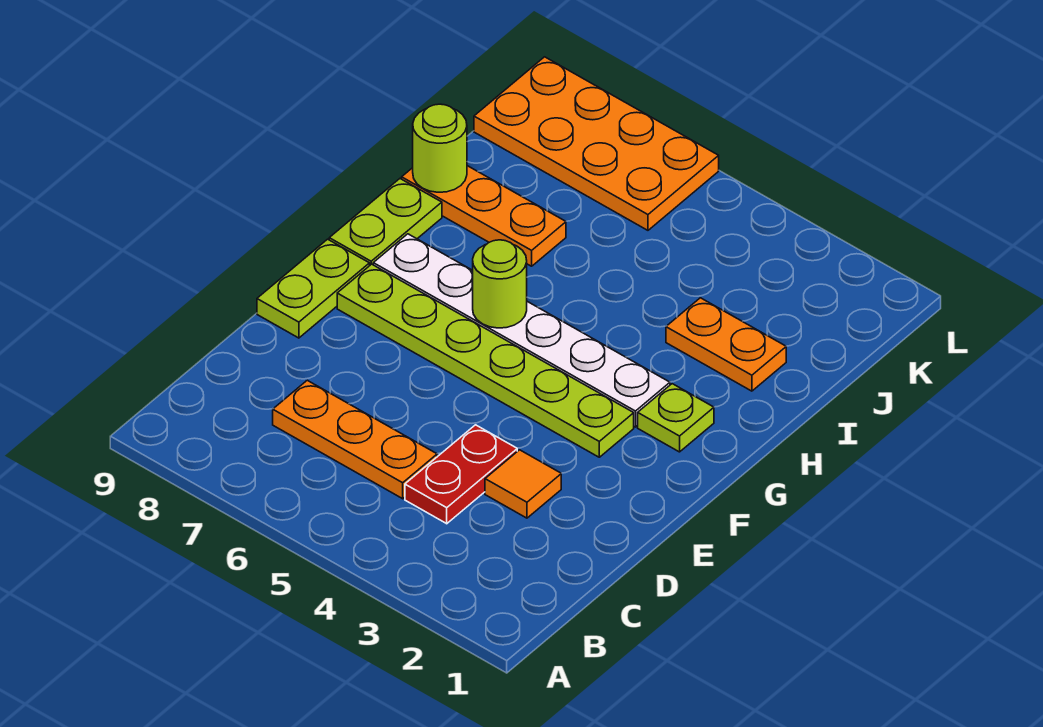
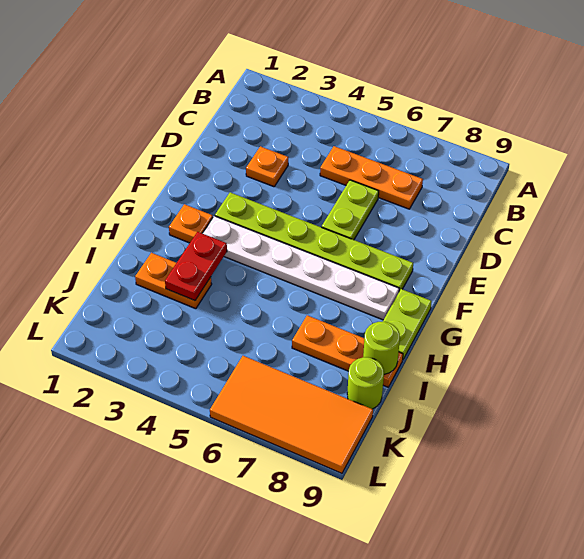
red plate C4:D4 level 1 -> red plate H3:I3 level 2
orange tile D3 level 1 -> orange plate D3 level 1
lime plate E9:F9 level 1 -> lime plate D6:E6 level 1
lime plate G2 level 1 -> orange plate G2 level 1
lime round brick G6 level 2 -> lime round brick J9 level 1
orange plate K6:L9 level 1 -> orange tile K6:L9 level 1

